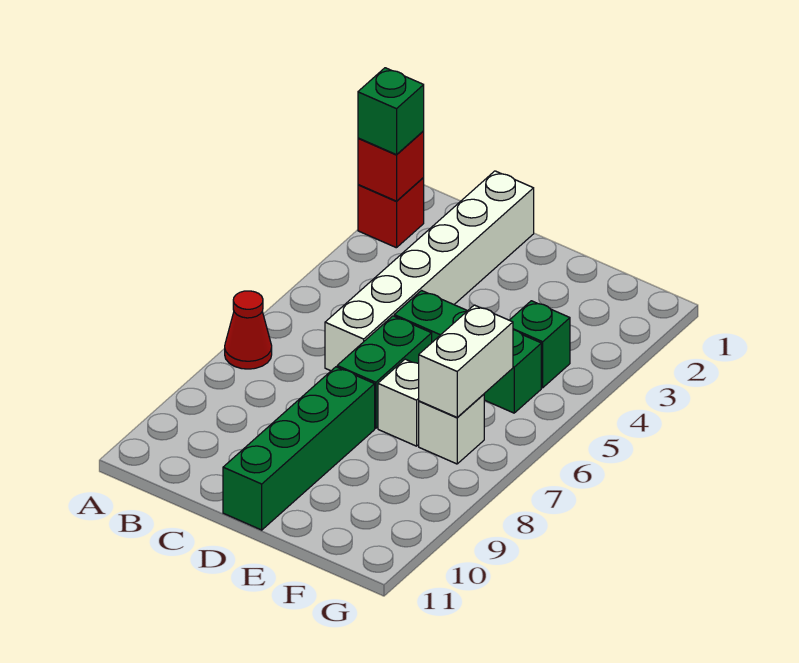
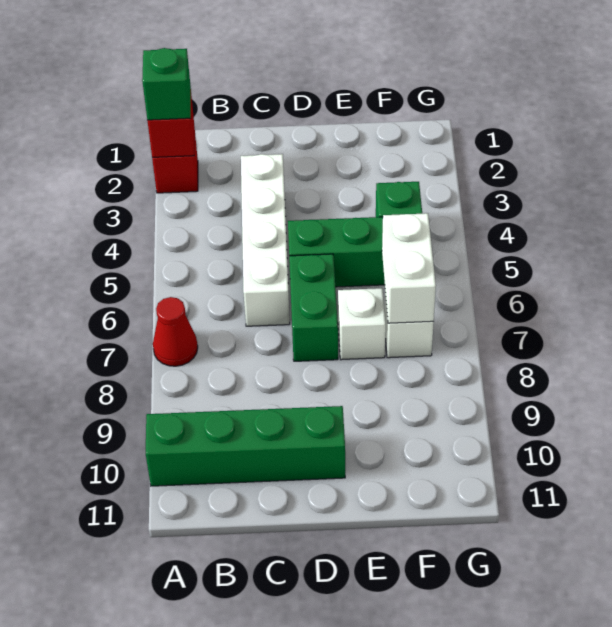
white brick C1:C6 level 1 -> white brick C3:C6 level 1
green brick D8:D11 level 1 -> green brick A10:D10 level 1

